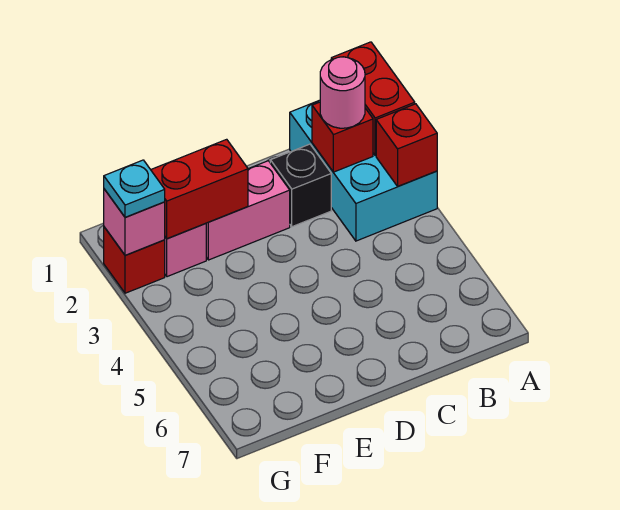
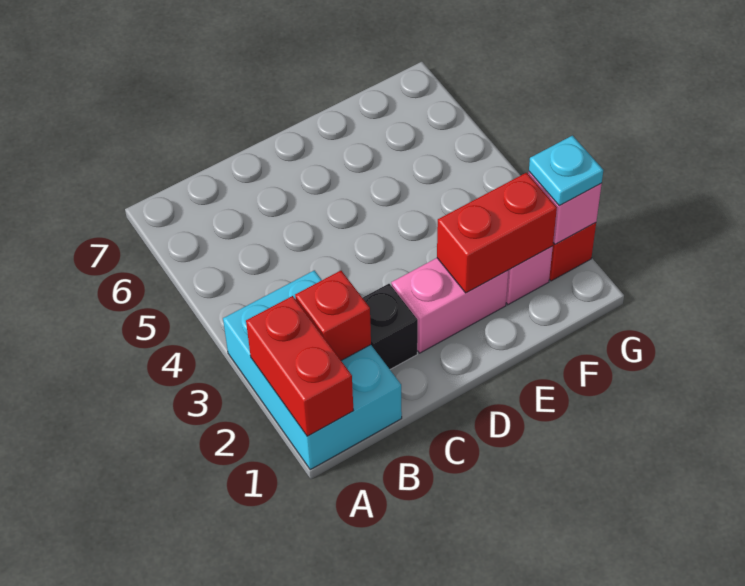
red brick A3 level 2 -> none
pink round brick B2 level 3 -> none

